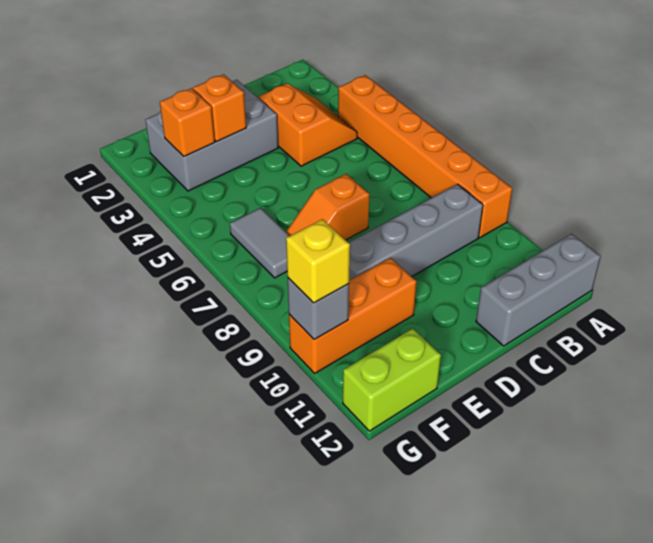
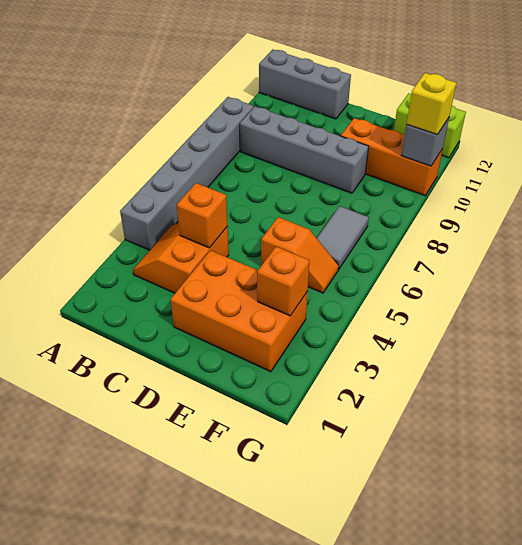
orange brick A4:A9 level 1 -> grey brick A4:A9 level 1
grey brick D2:F3 level 1 -> orange brick D2:F3 level 1
orange slope D7:E7 level 1 top D -> orange slope E5:F5 level 1 top E
orange brick E3 level 2 -> orange brick C4 level 2

